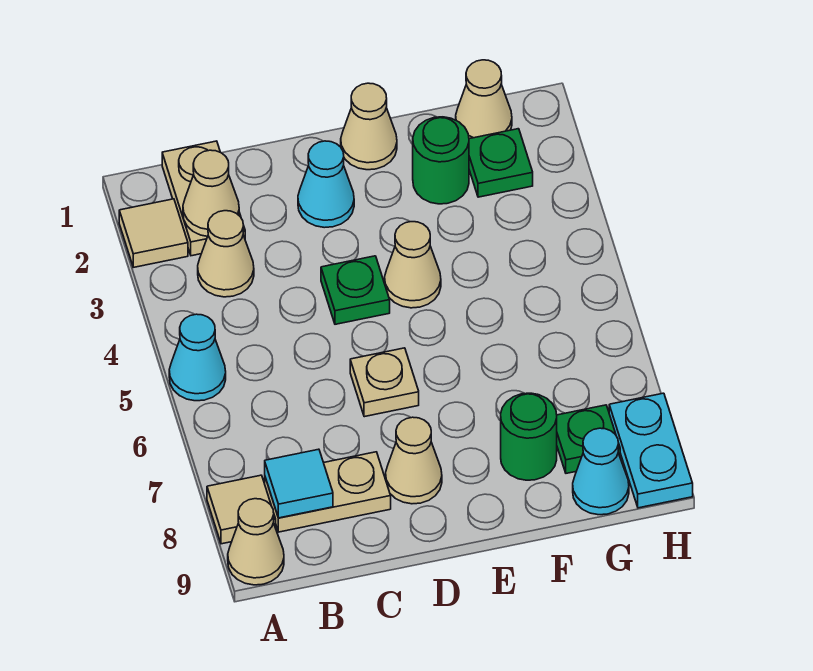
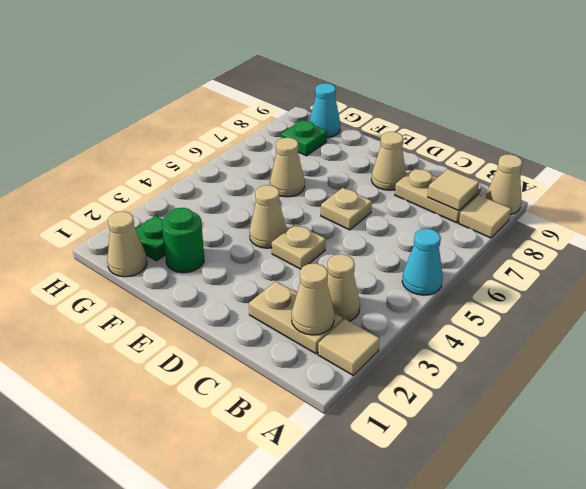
tan plate B1:B2 level 1 -> tan plate B2:C2 level 1
cyan tile B8 level 2 -> tan tile B8 level 2
cyan cone D2 level 1 -> none
green plate D4 level 1 -> tan plate D4 level 1
tan cone E1 level 1 -> tan cone F6 level 1
green round brick F8 level 1 -> none
cyan plate H8:H9 level 1 -> none

